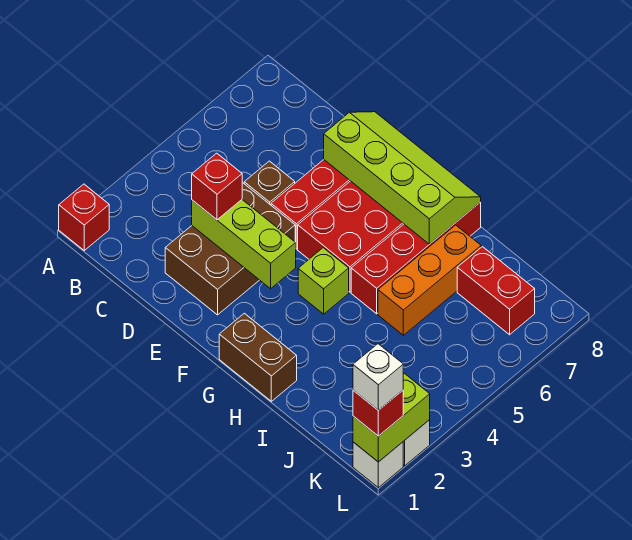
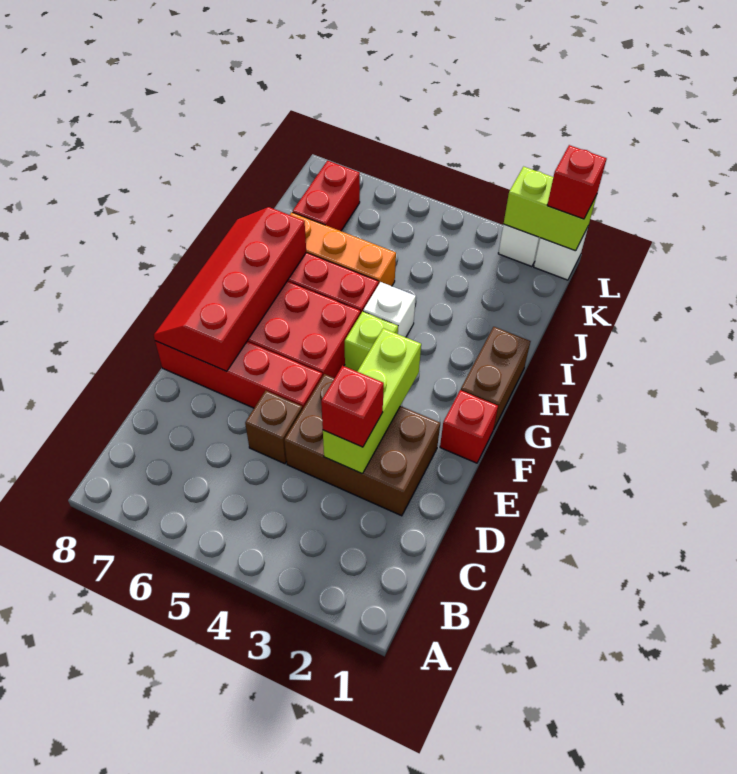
red brick A1 level 1 -> red brick F1 level 1
lime slope E7:H8 level 2 top 7 -> red slope E7:H8 level 2 top 7
white brick L1 level 4 -> white brick H4 level 1

